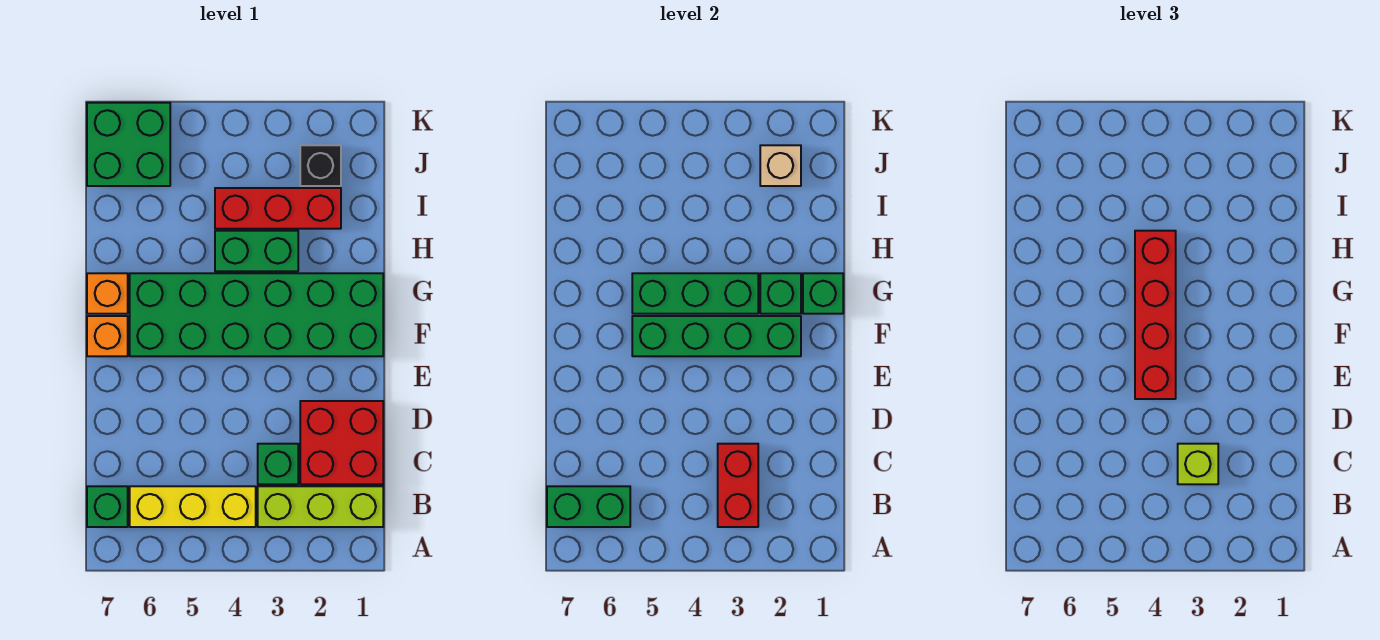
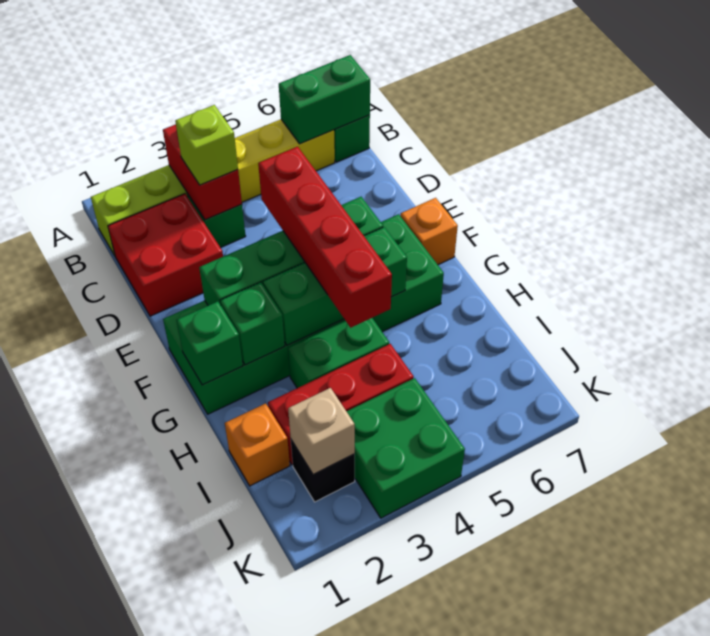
orange brick G7 level 1 -> orange brick I1 level 1
green brick J6:K7 level 1 -> green brick J3:K4 level 1

